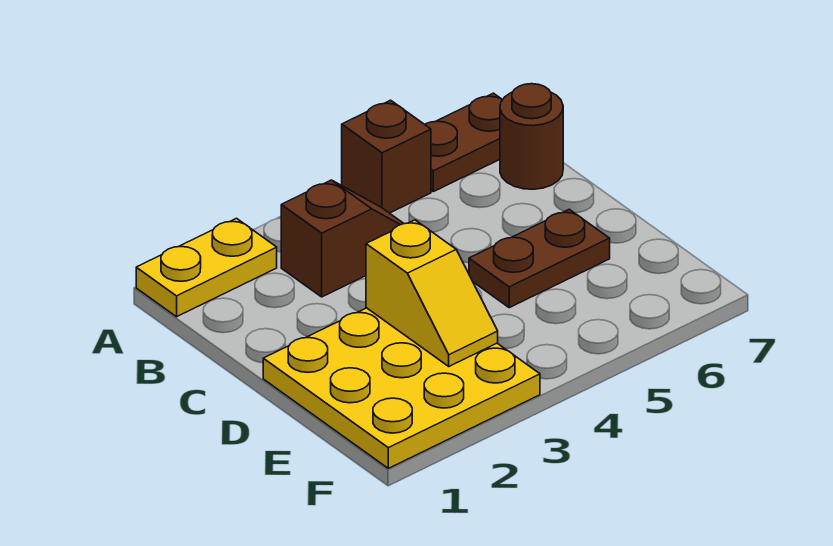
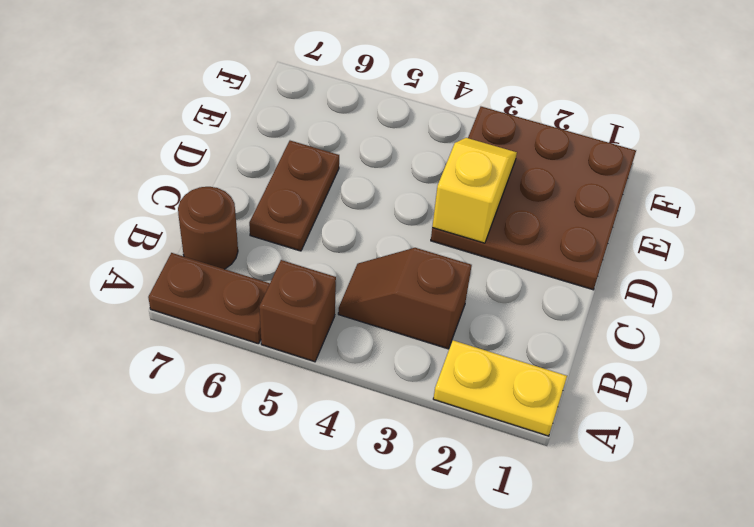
yellow plate D1:F3 level 1 -> brown plate D1:F3 level 1
brown plate D5:D6 level 1 -> brown plate C6:D6 level 1

